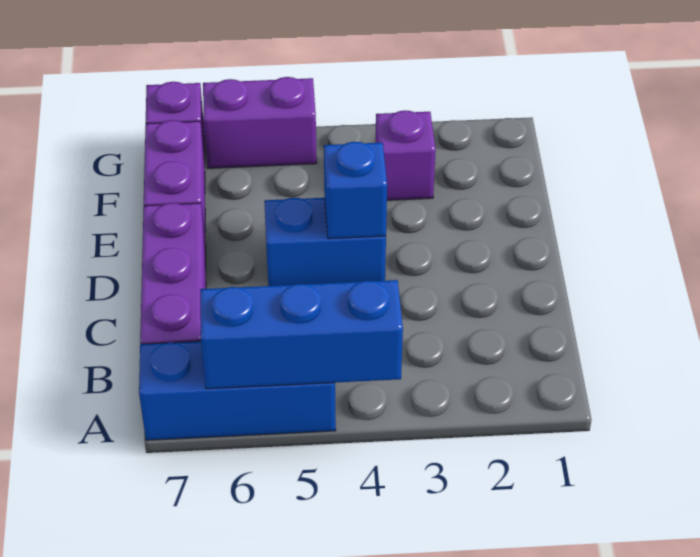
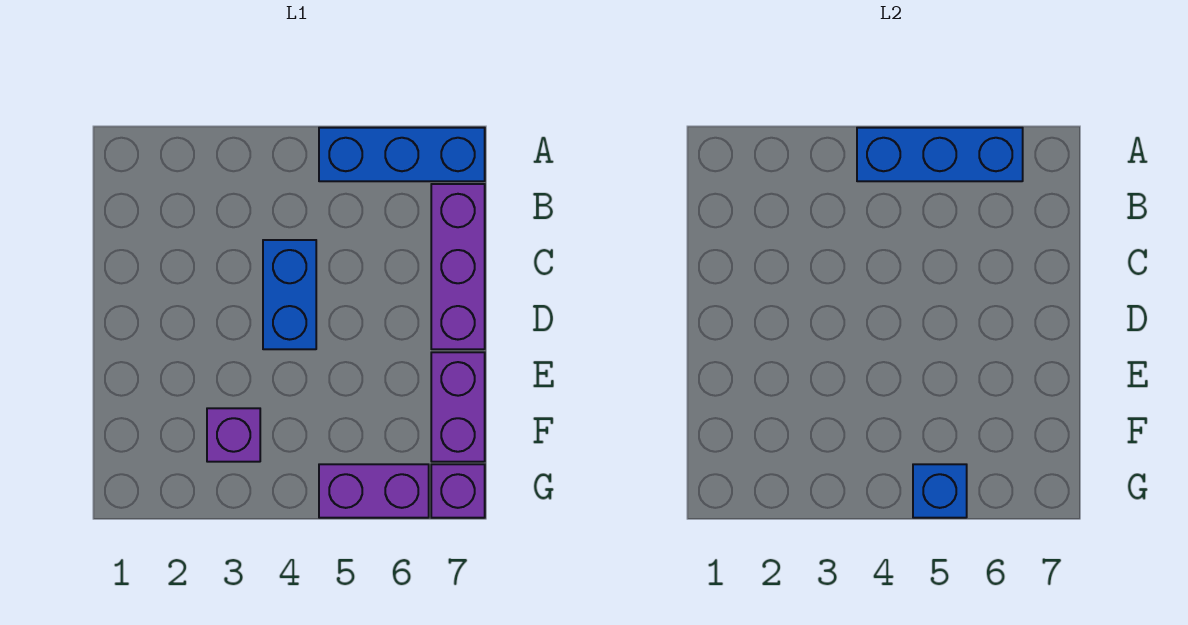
blue brick D4:D5 level 1 -> blue brick C4:D4 level 1
blue brick D4 level 2 -> blue brick G5 level 2

